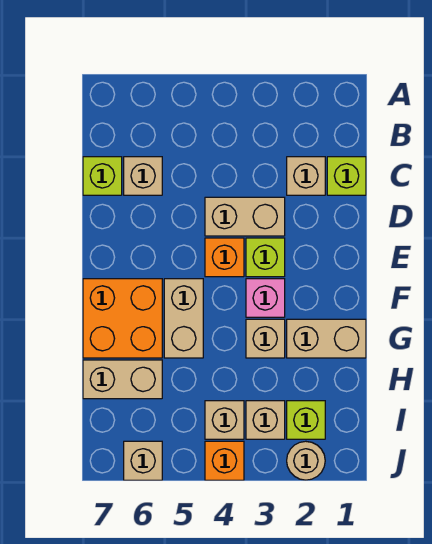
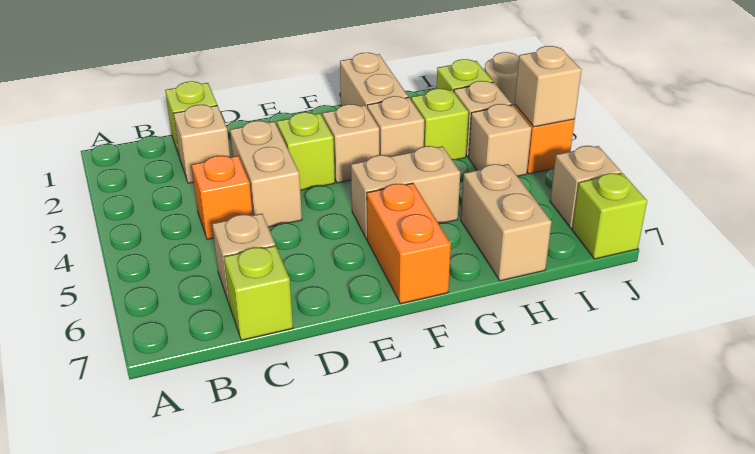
orange brick E4 level 1 -> orange brick C4 level 1
pink brick F3 level 1 -> tan brick F3 level 1
orange brick F6:G7 level 1 -> orange brick F6:F7 level 1
none -> lime brick H3 level 1
none -> tan brick J4 level 2
none -> lime brick J7 level 1

